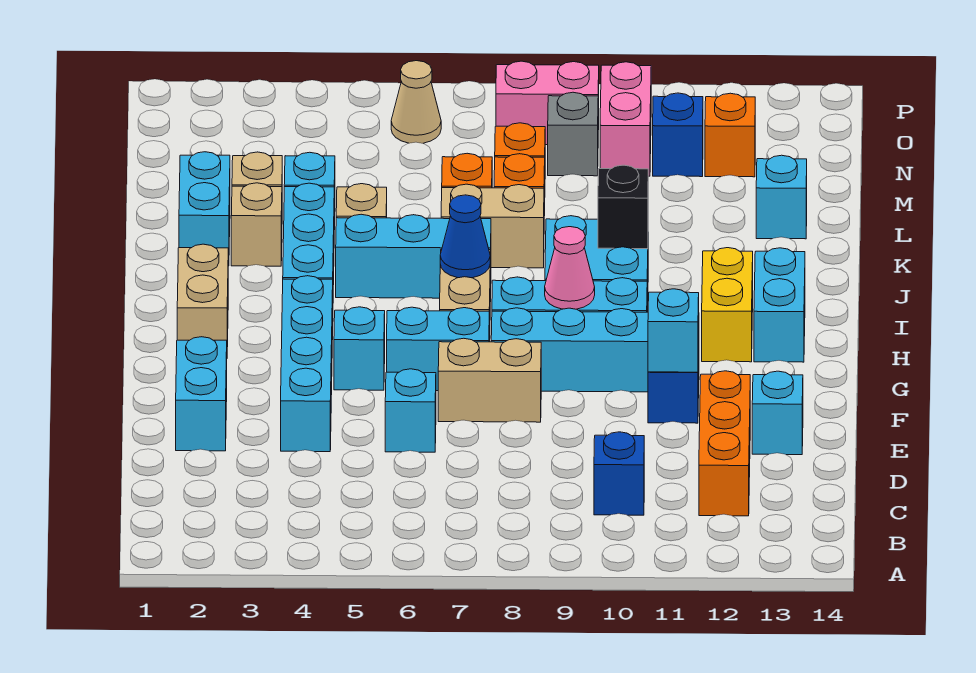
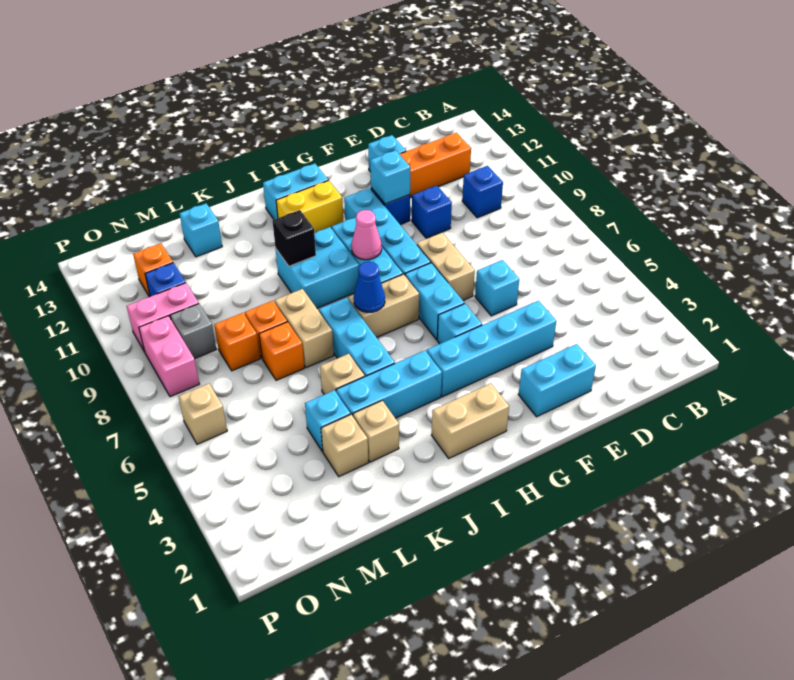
none -> blue brick E10 level 1
cyan brick K2:L2 level 1 -> none
tan cone O6 level 1 -> tan brick O6 level 1

